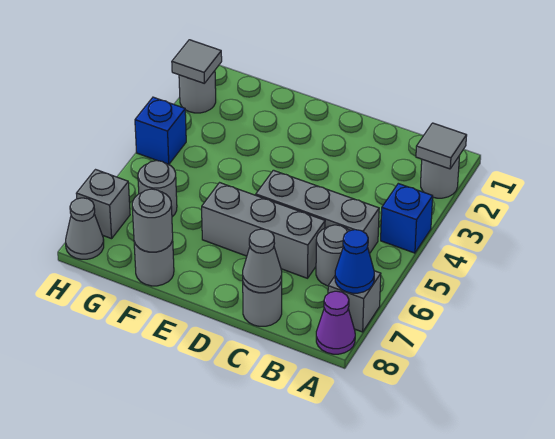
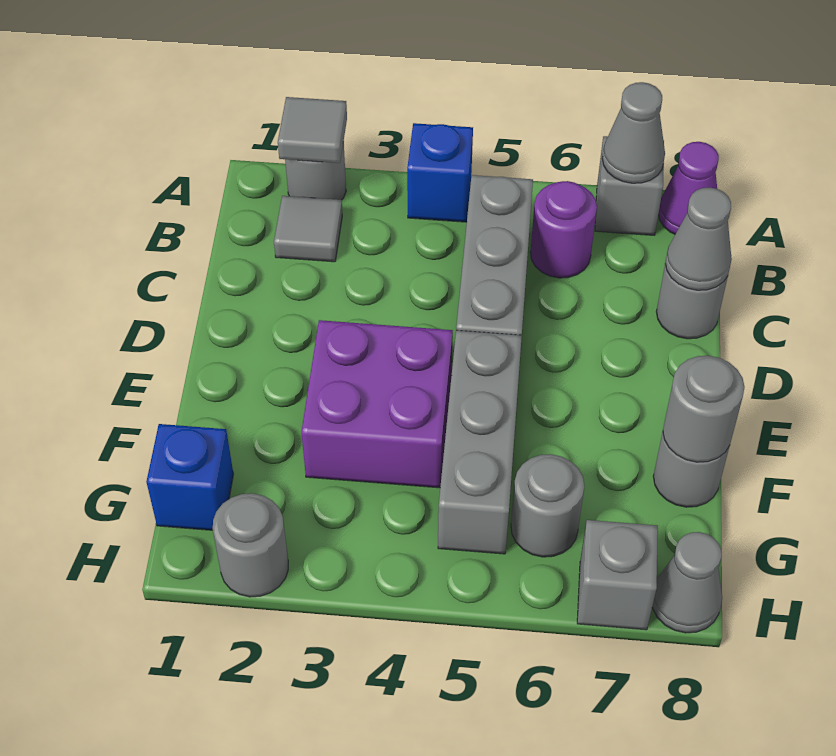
blue cone A7 level 2 -> grey cone A7 level 2
grey round brick B6 level 1 -> purple round brick B6 level 1
grey brick C6:E6 level 1 -> grey brick E5:G5 level 1
none -> purple brick E3:F4 level 1
grey tile H2 level 2 -> grey tile B2 level 1
blue brick H4 level 1 -> blue brick G1 level 1

